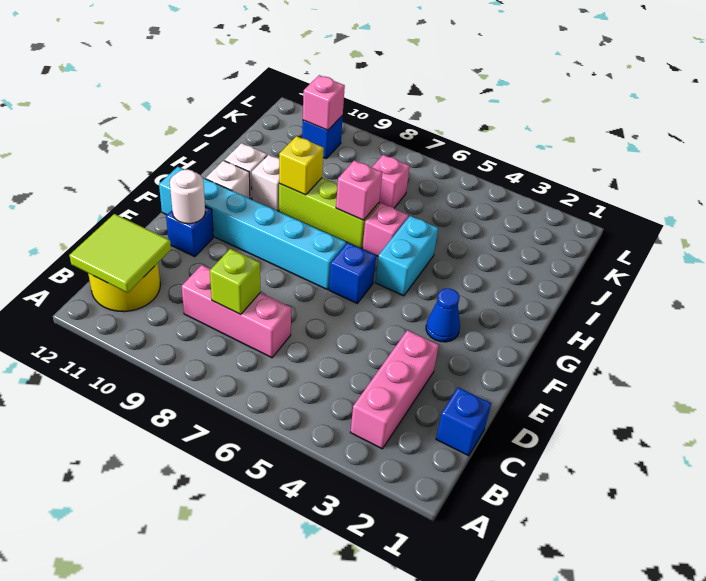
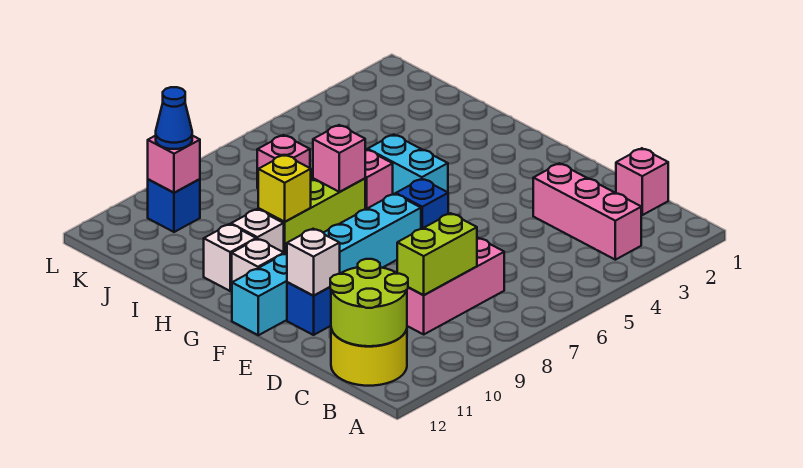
lime tile B11:C12 level 2 -> lime round brick B11:C12 level 2
blue brick C1 level 1 -> pink brick C1 level 1
lime brick C8 level 2 -> lime brick C8:C9 level 2
white round brick E11 level 2 -> white brick E11 level 2
blue cone F3 level 1 -> blue cone K10 level 3

